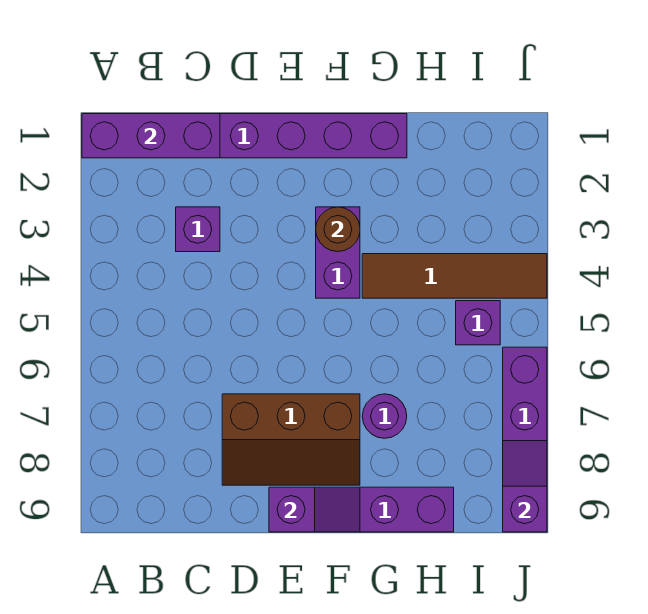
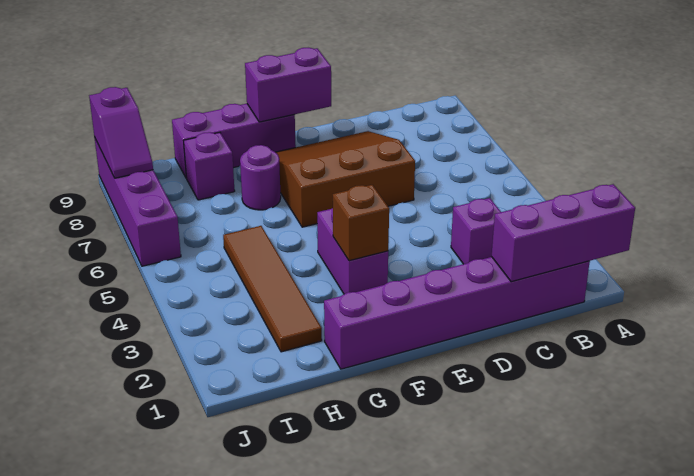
brown slope D7:F8 level 1 top 7 -> brown slope D6:F8 level 1 top 6
purple slope E9:F9 level 2 top E -> purple brick E9:F9 level 2
brown round brick F3 level 2 -> brown brick F3 level 2
brown tile G4:J4 level 1 -> brown tile H2:H5 level 1
purple brick I5 level 1 -> purple brick H8 level 1

